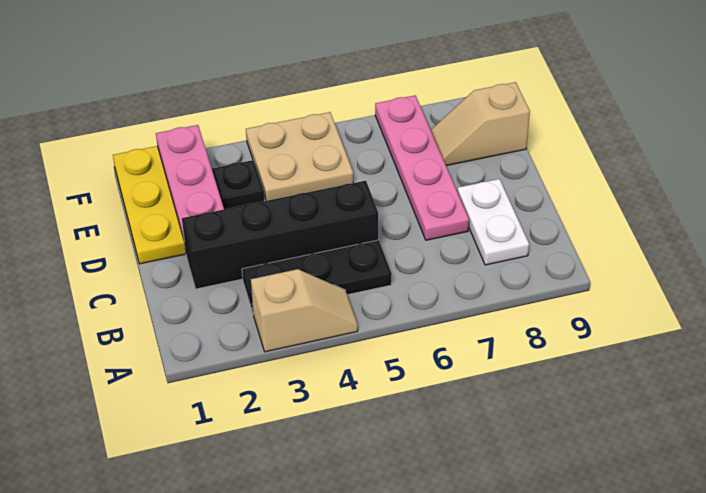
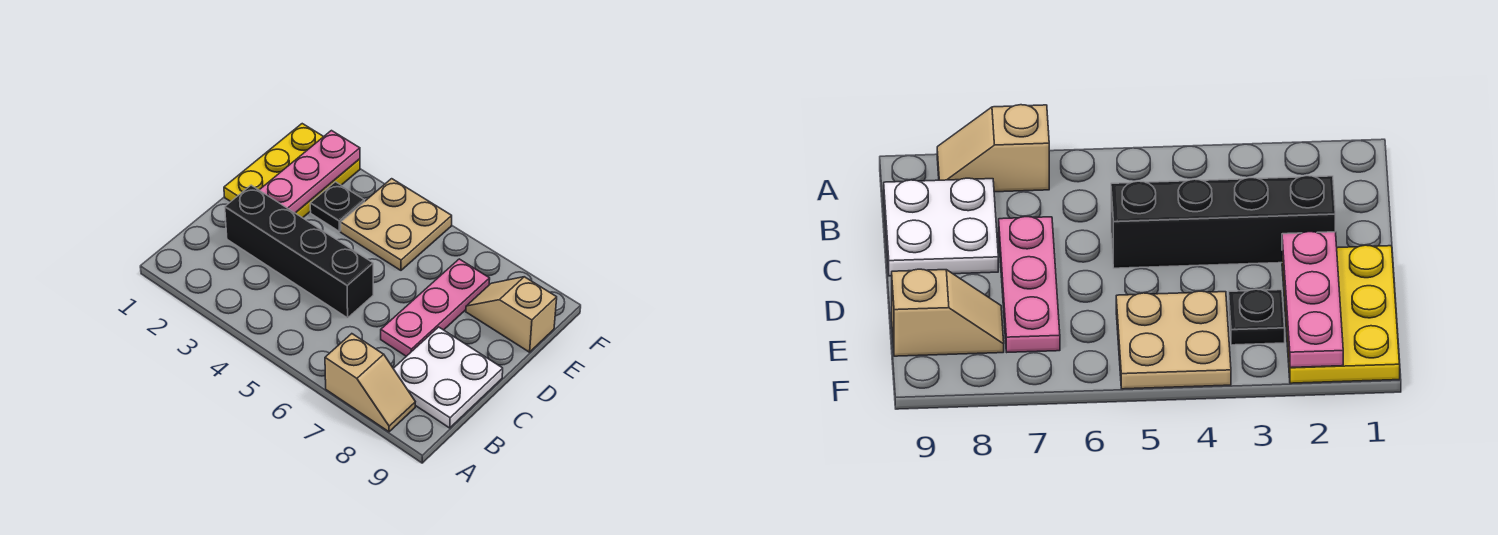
tan slope A3:A4 level 1 top 3 -> tan slope A7:A8 level 1 top 7
black plate B3:B5 level 1 -> none
white plate B8:C8 level 1 -> white plate B8:C9 level 1
pink plate C7:F7 level 1 -> pink plate C7:E7 level 1

